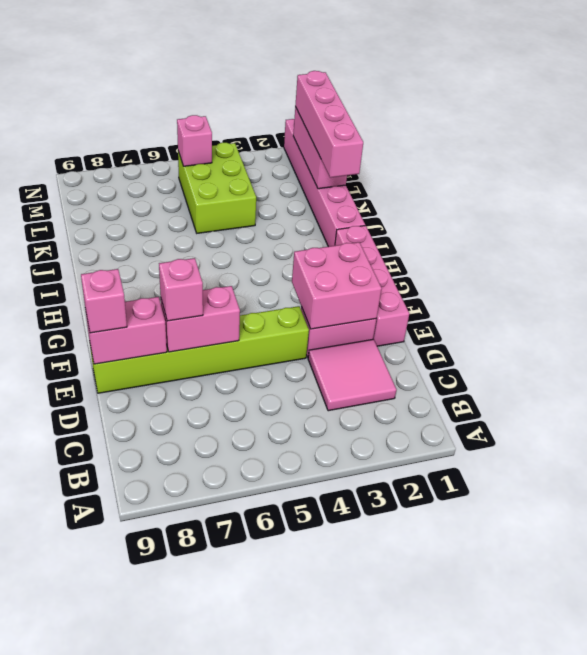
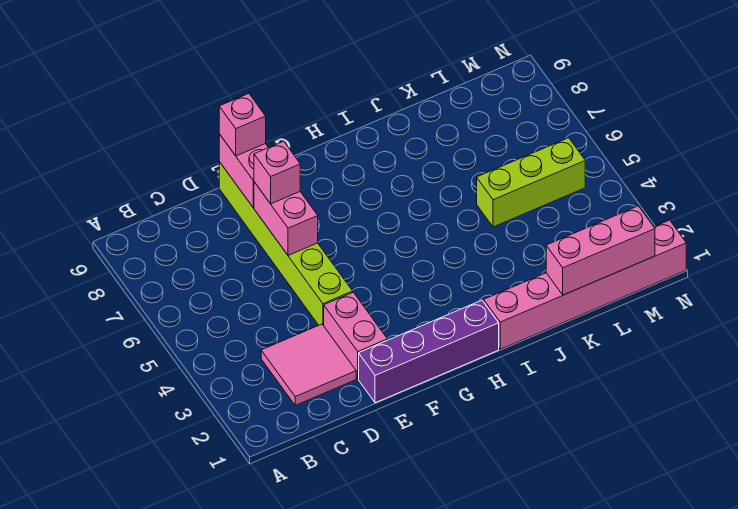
pink brick E1:H1 level 1 -> purple brick E1:H1 level 1
pink brick E2:F3 level 2 -> none
pink brick J1:M1 level 3 -> none
lime brick K4:M5 level 1 -> lime brick K5:M5 level 1
pink brick M5 level 2 -> none

